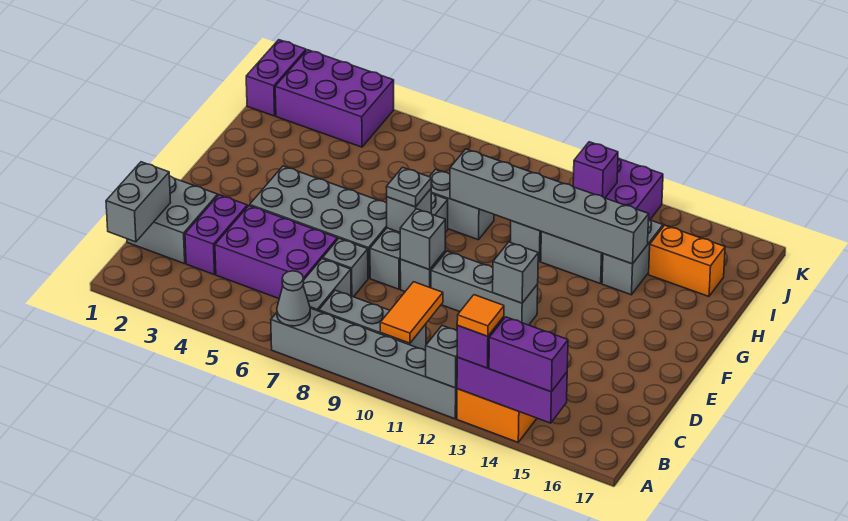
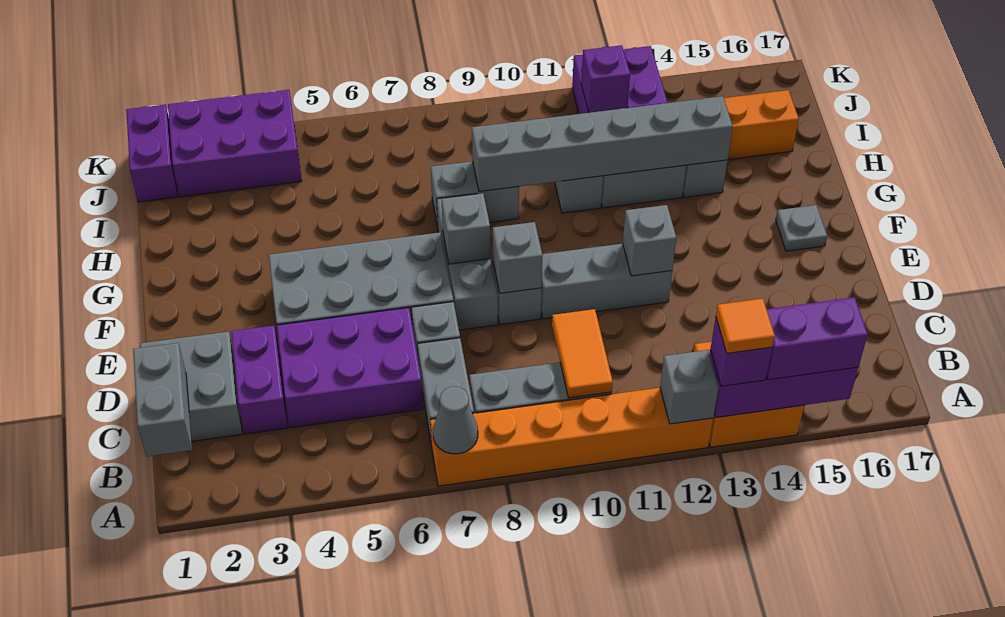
grey brick A7:A12 level 1 -> orange brick A7:A12 level 1
grey plate F8 level 3 -> grey plate F16 level 1

